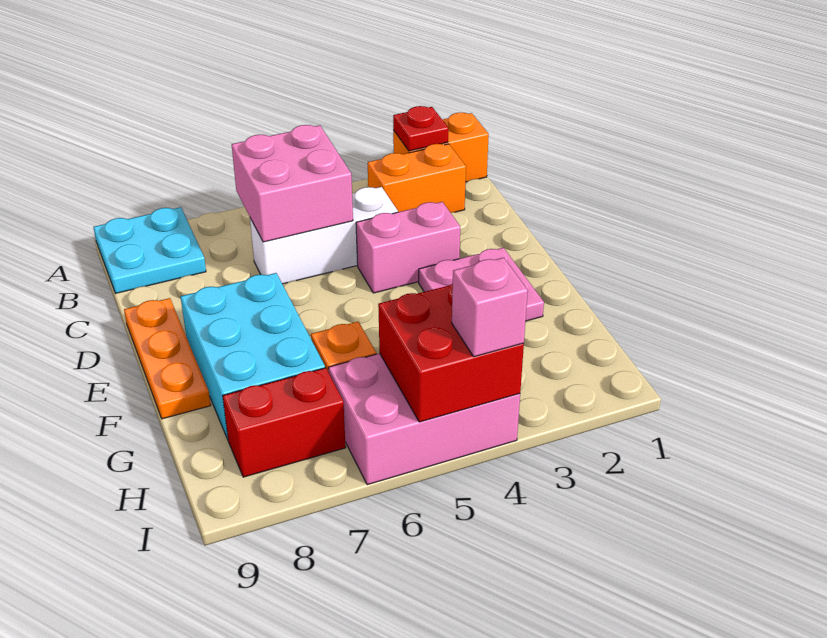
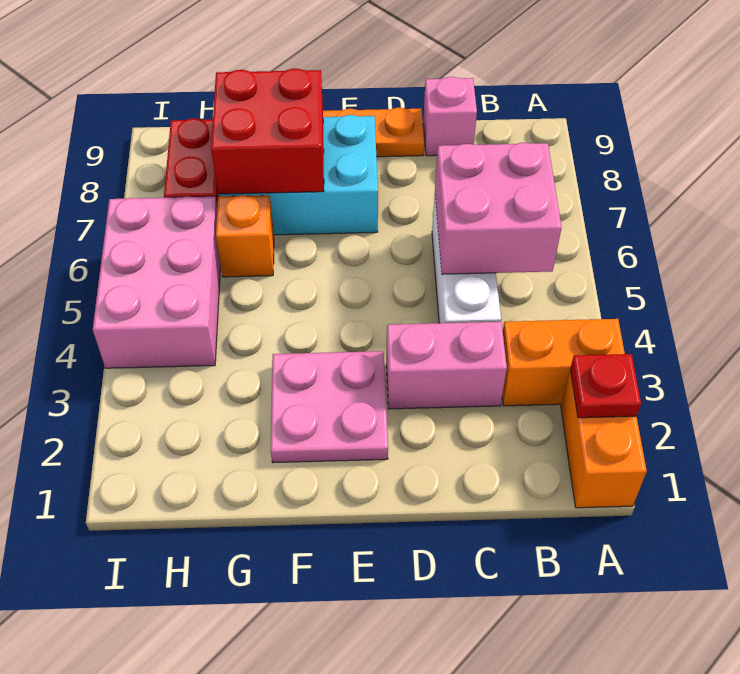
cyan plate A8:B9 level 1 -> none
orange brick B2:B3 level 1 -> orange brick A3:B3 level 1
pink brick D3:D4 level 1 -> pink brick C3:D3 level 1
red brick H4:I5 level 2 -> red brick F7:G8 level 2
pink brick I4 level 3 -> pink brick C9 level 1

